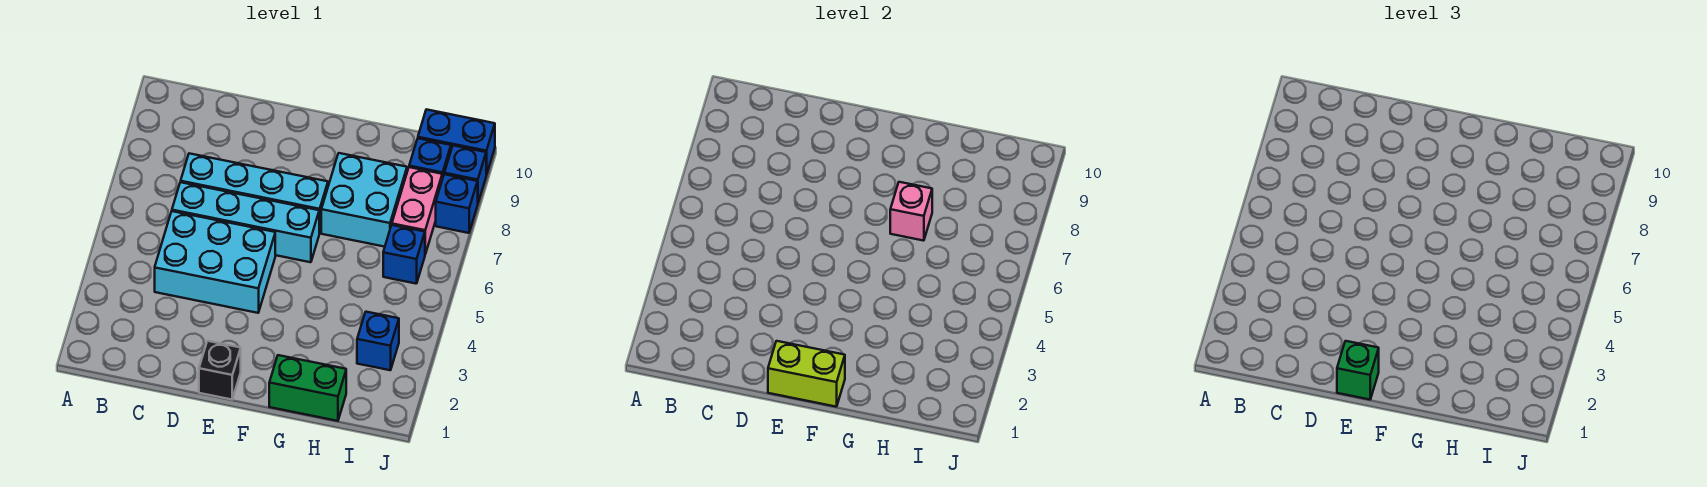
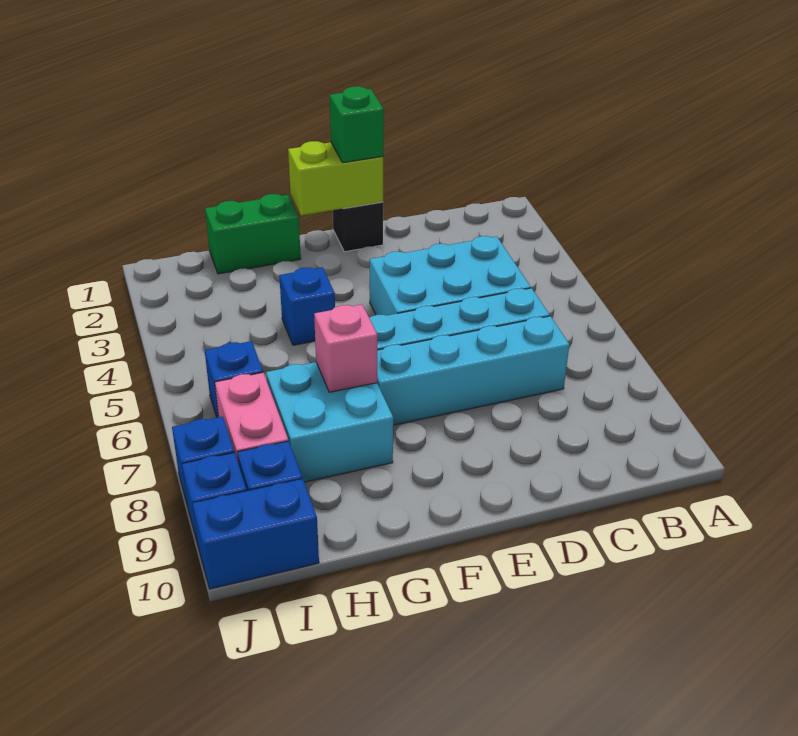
blue brick I3 level 1 -> blue brick G4 level 1

